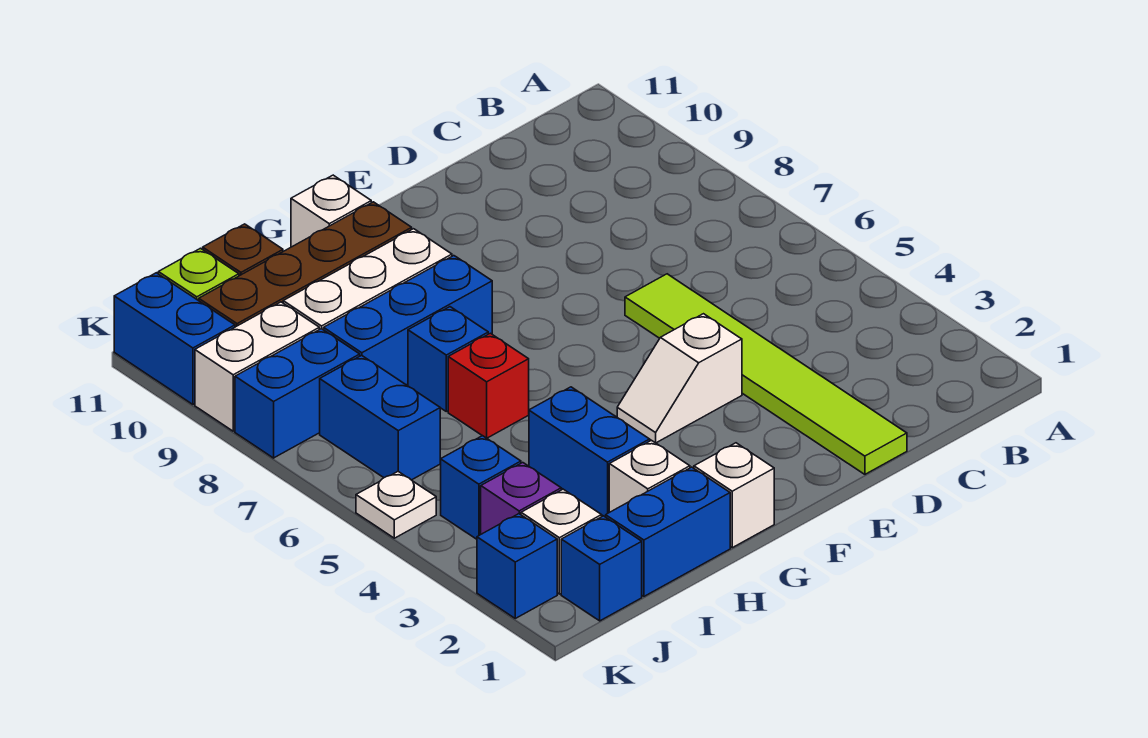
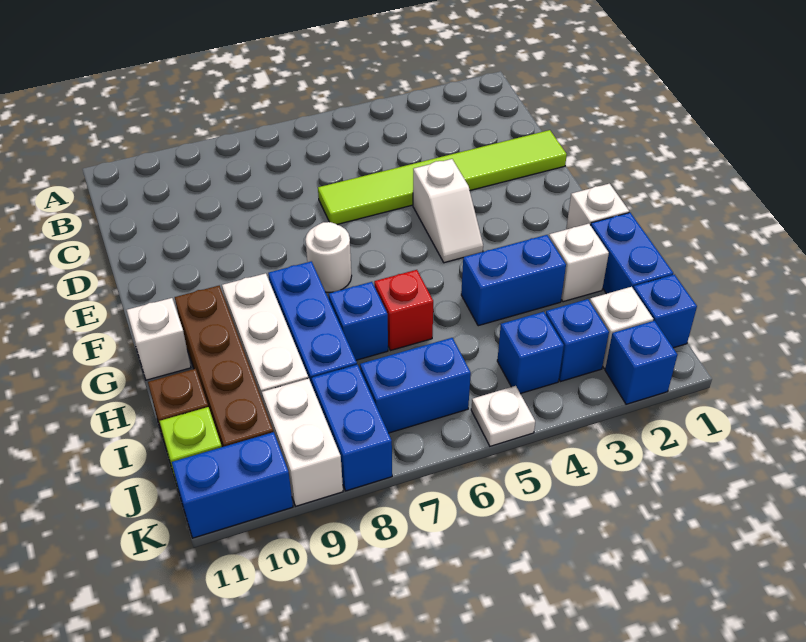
none -> white round brick F7 level 1
purple brick J3 level 1 -> blue brick J3 level 1

